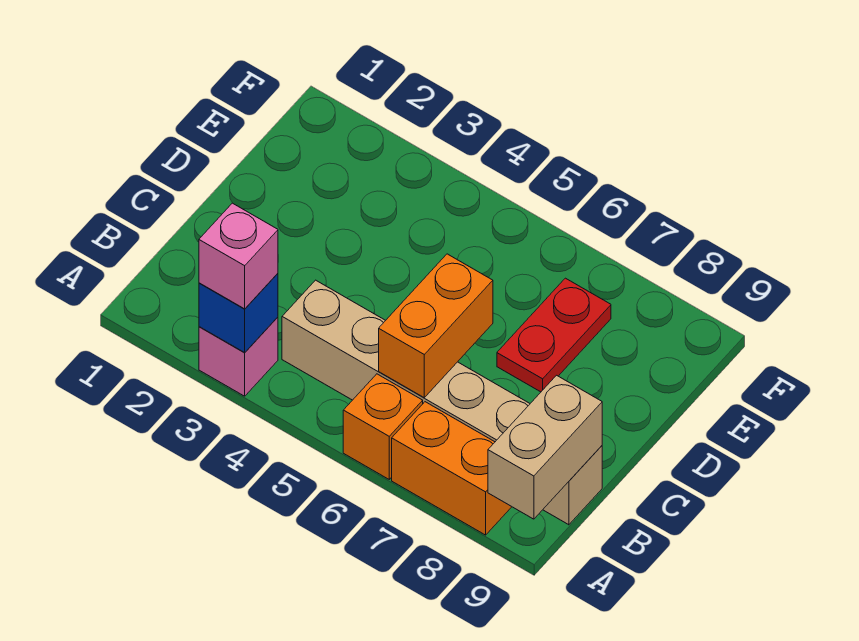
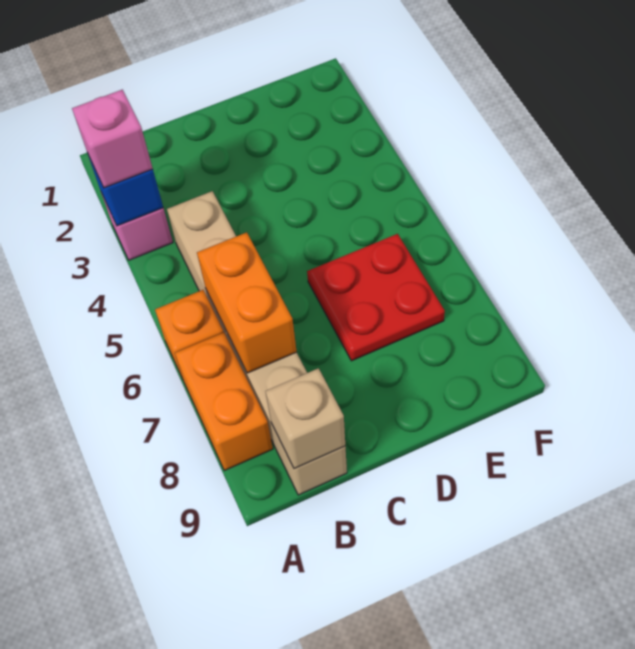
tan brick A9:B9 level 2 -> tan brick B9 level 2
orange brick B6:C6 level 2 -> orange brick B6:B7 level 2
red plate D7:E7 level 1 -> red plate D6:E7 level 1

